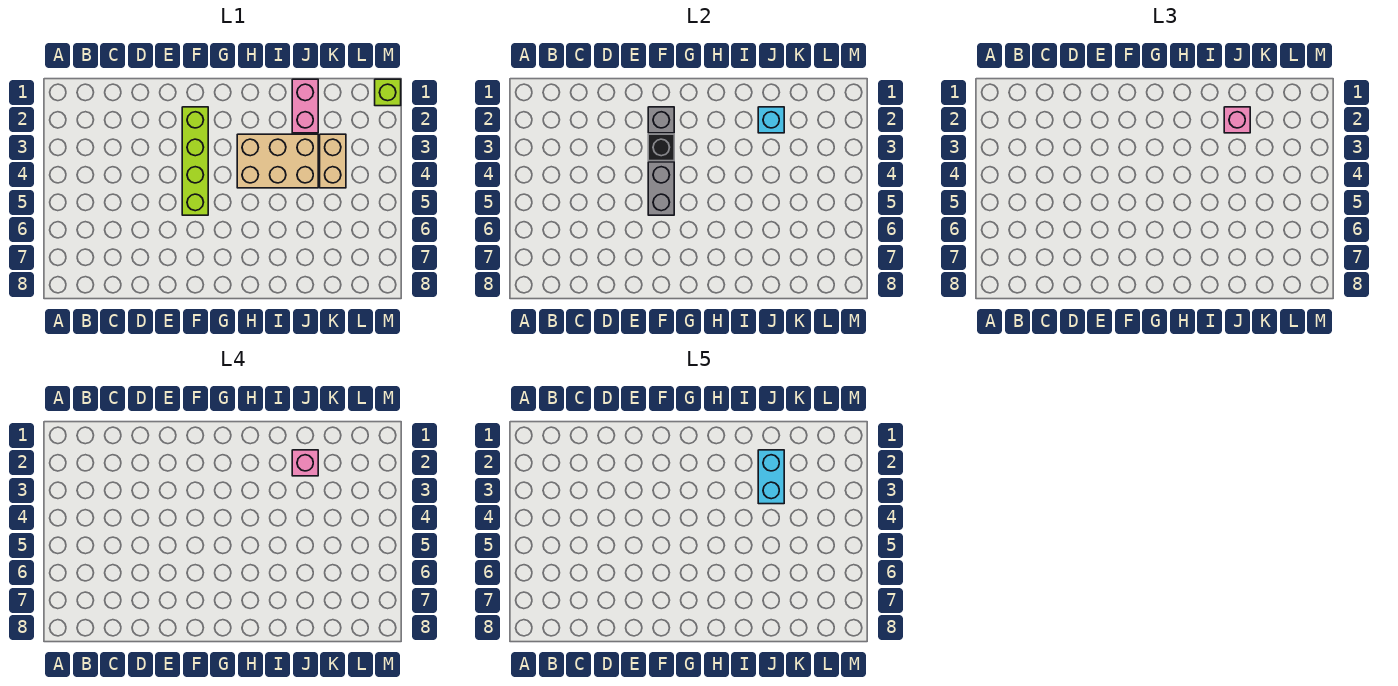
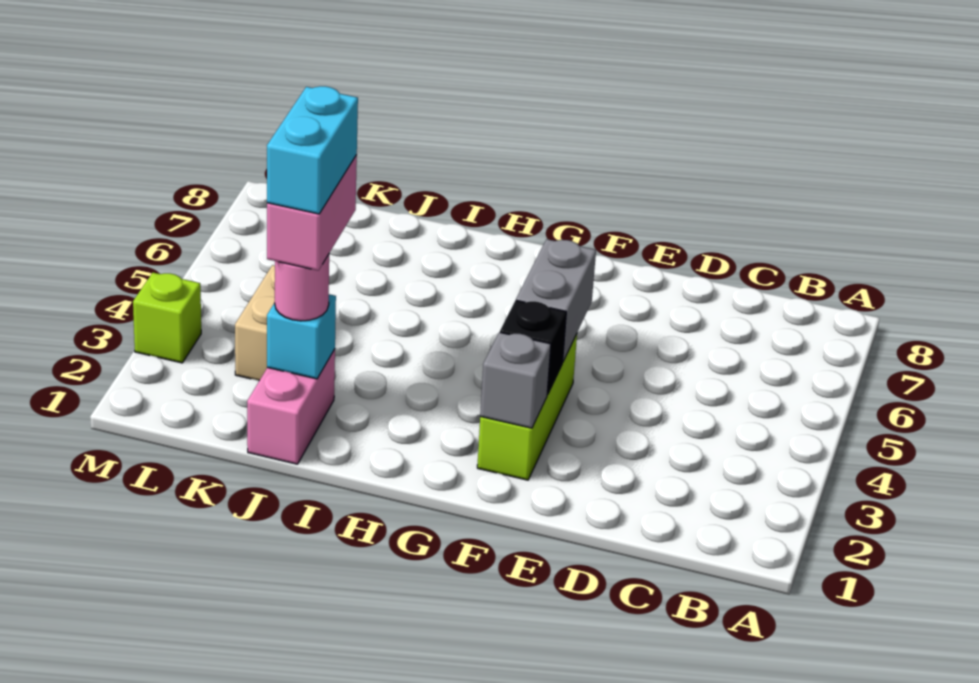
lime brick F2:F5 level 1 -> lime brick F2:F4 level 1
tan brick H3:J4 level 1 -> none
pink brick J2 level 3 -> pink round brick J2 level 3
pink brick J2 level 4 -> pink brick J2:J3 level 4
lime brick M1 level 1 -> lime brick M3 level 1

